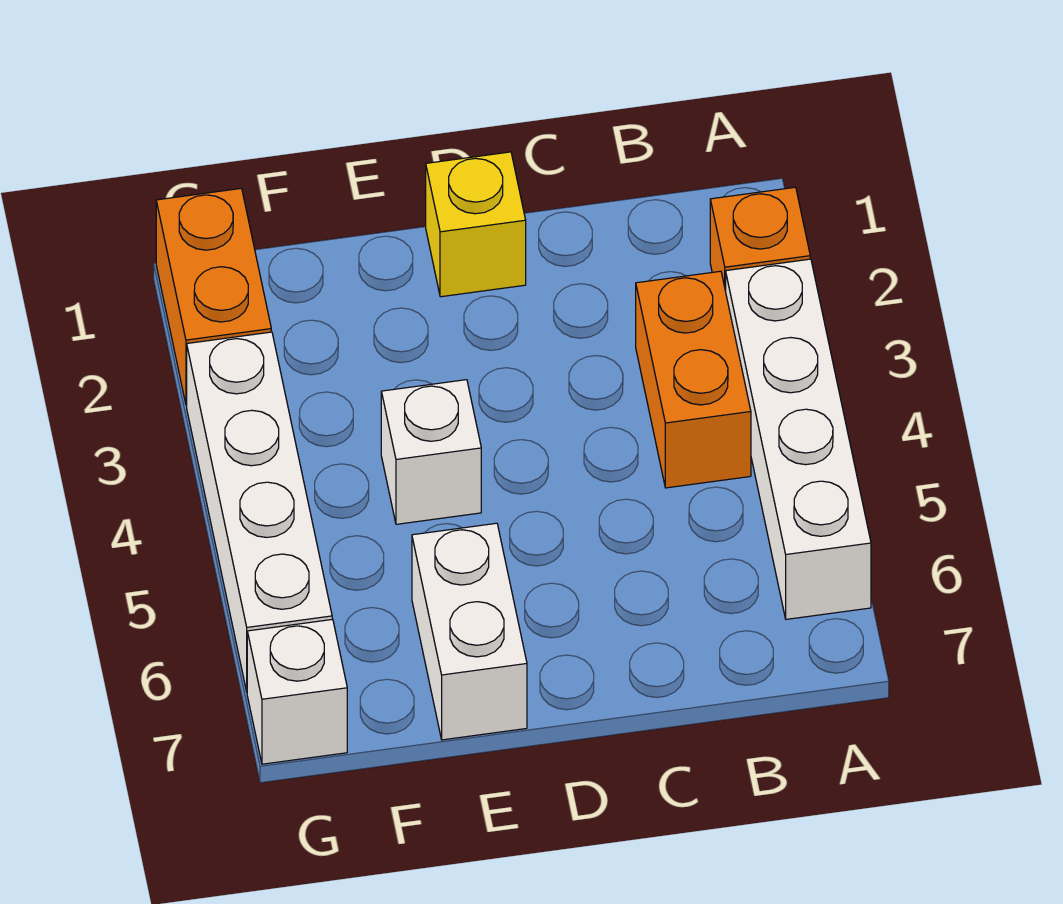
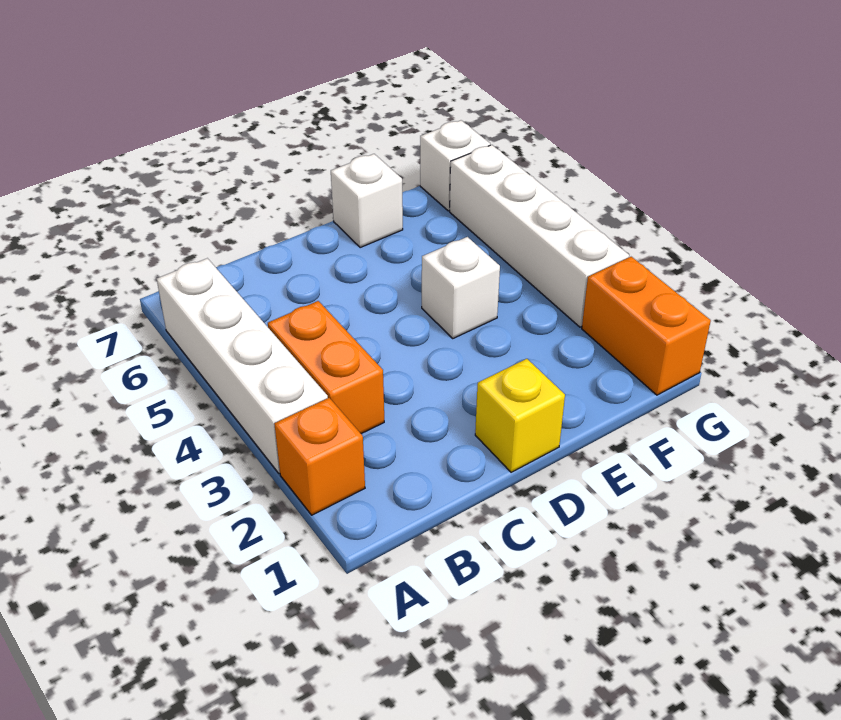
white brick E6:E7 level 1 -> white brick E7 level 1

